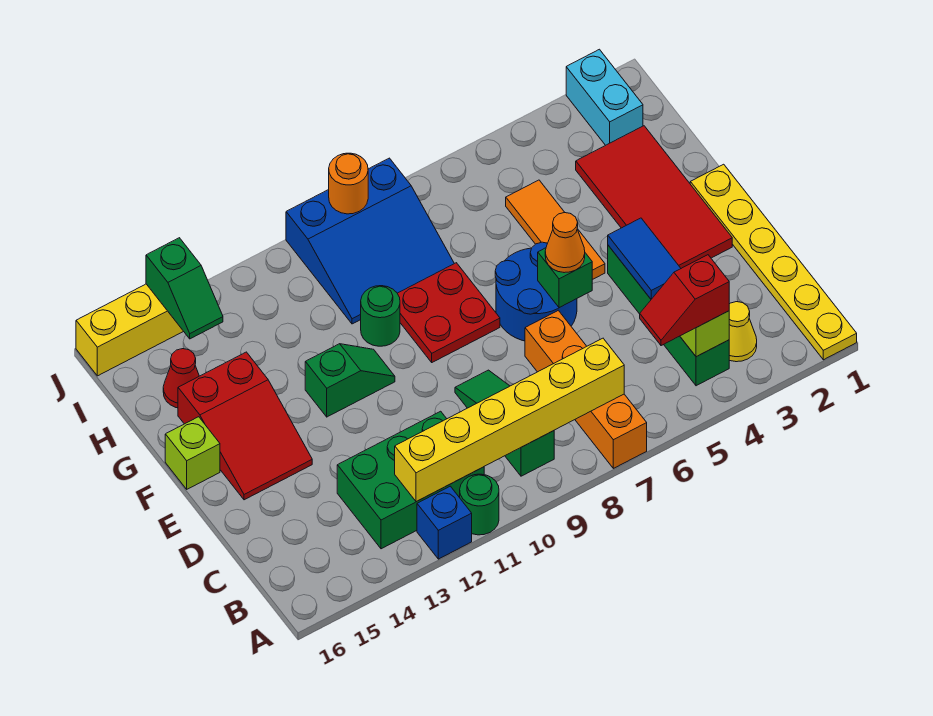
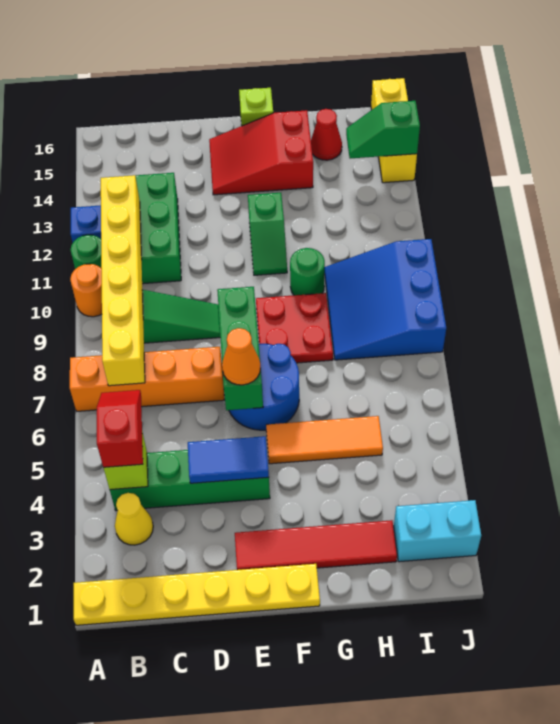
red tile E2:H3 level 1 -> red tile E2:H2 level 1
green brick E6 level 2 -> green brick E6:E8 level 2
orange round brick J9 level 2 -> orange round brick A10 level 1

